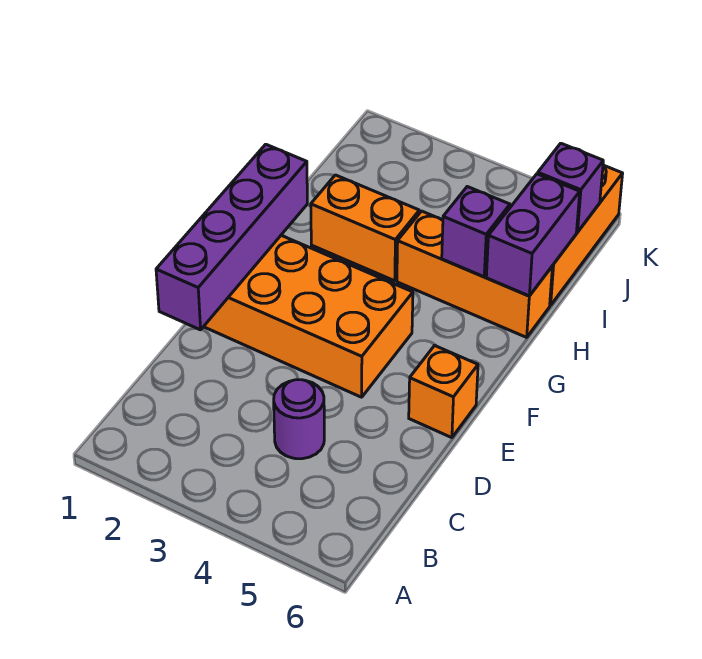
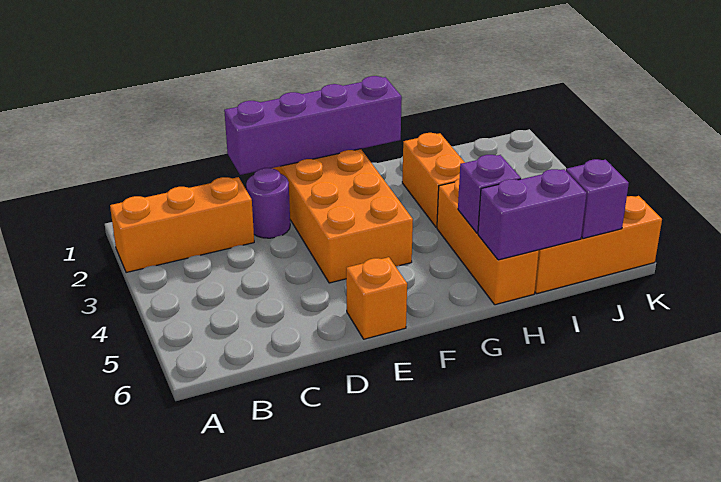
none -> orange brick A2:C2 level 1
purple round brick C4 level 1 -> purple round brick D2 level 1

